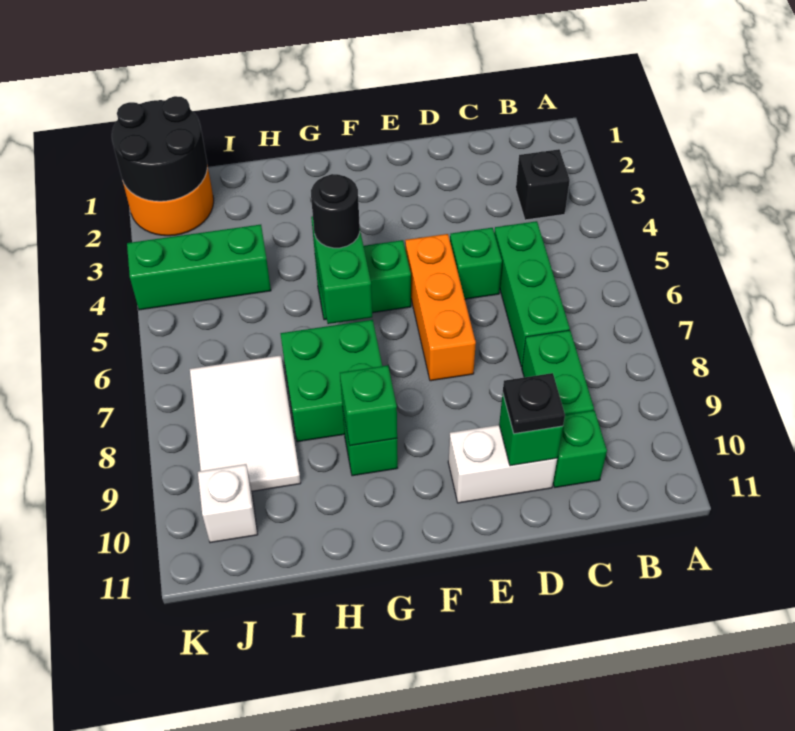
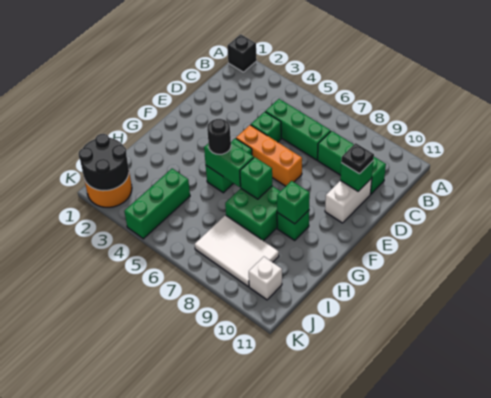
black brick B3 level 1 -> black brick A1 level 1
none -> green brick G7 level 2

